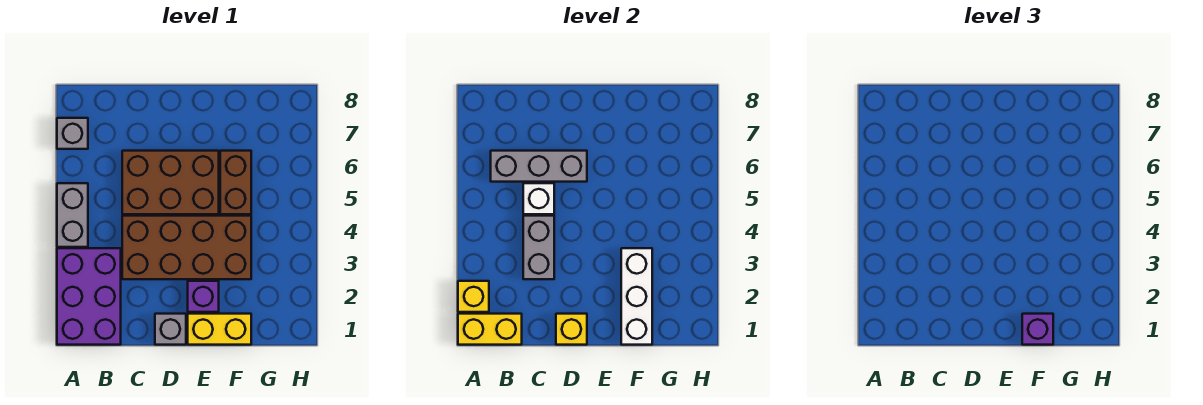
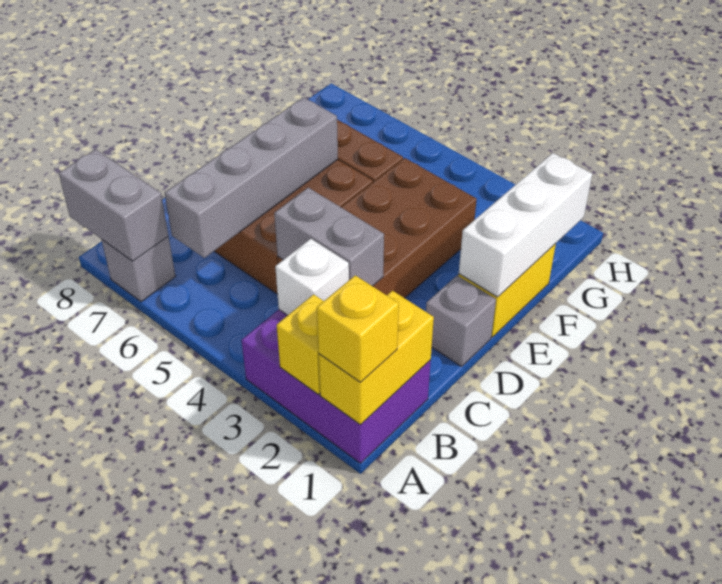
grey brick A4:A5 level 1 -> grey brick A7:A8 level 2
grey brick B6:D6 level 2 -> grey brick B6:E6 level 2
white brick C5 level 2 -> white brick B3 level 2
yellow brick D1 level 2 -> yellow brick A1 level 3
purple brick E2 level 1 -> none
white brick F1:F3 level 2 -> white brick E1:G1 level 2
purple brick F1 level 3 -> none

